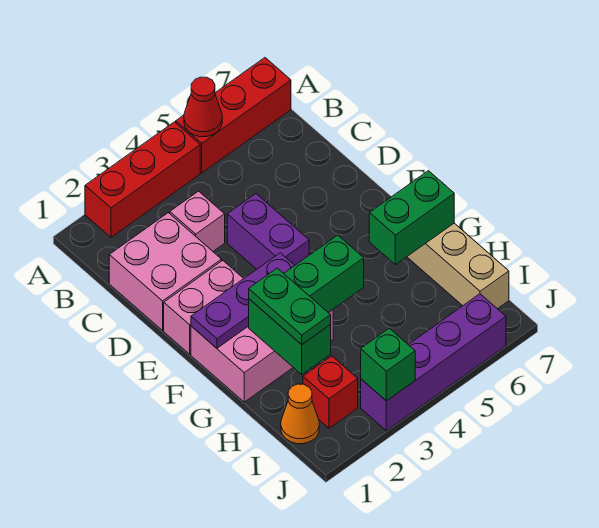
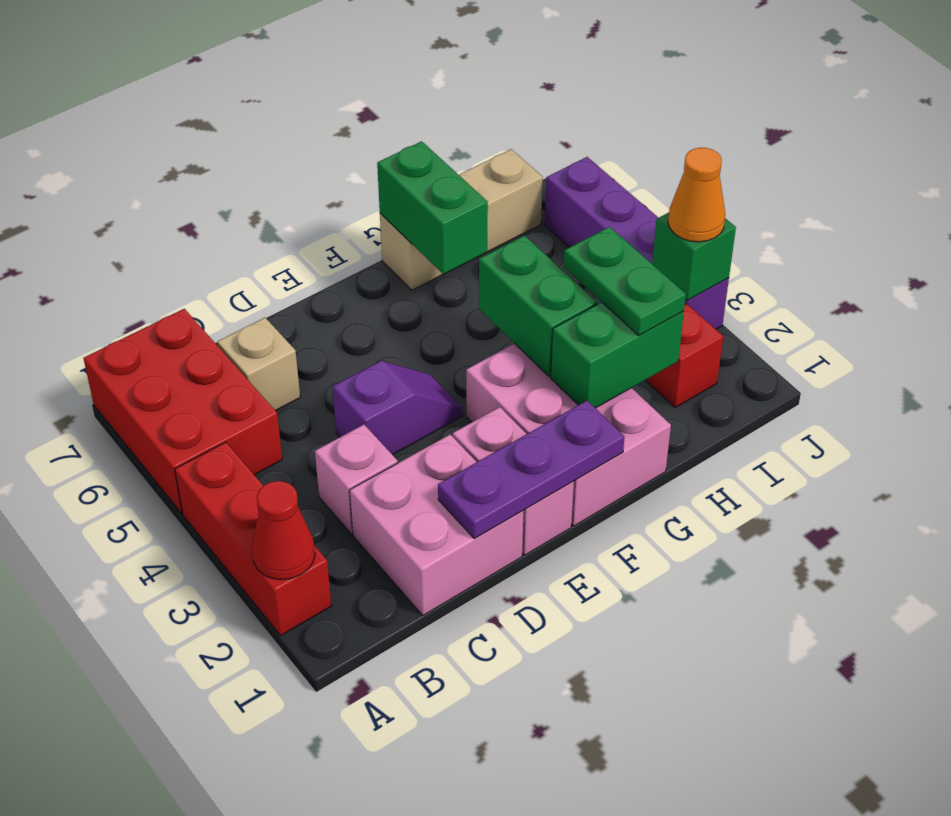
red brick A5:A7 level 1 -> red brick A5:B7 level 1
red cone A5 level 2 -> red cone A2 level 2
none -> tan brick C6 level 1
purple brick D4:E4 level 1 -> purple slope D4:E4 level 1 top D
purple plate F1:F3 level 2 -> purple plate D1:F1 level 2
green plate G2:H2 level 3 -> green plate H2:H3 level 3
orange cone I1 level 1 -> orange cone J3 level 3

